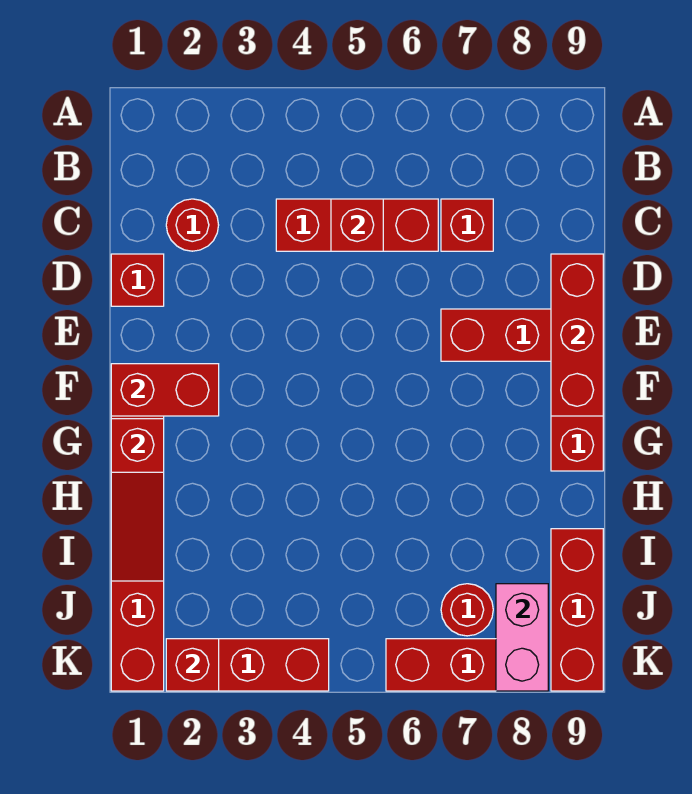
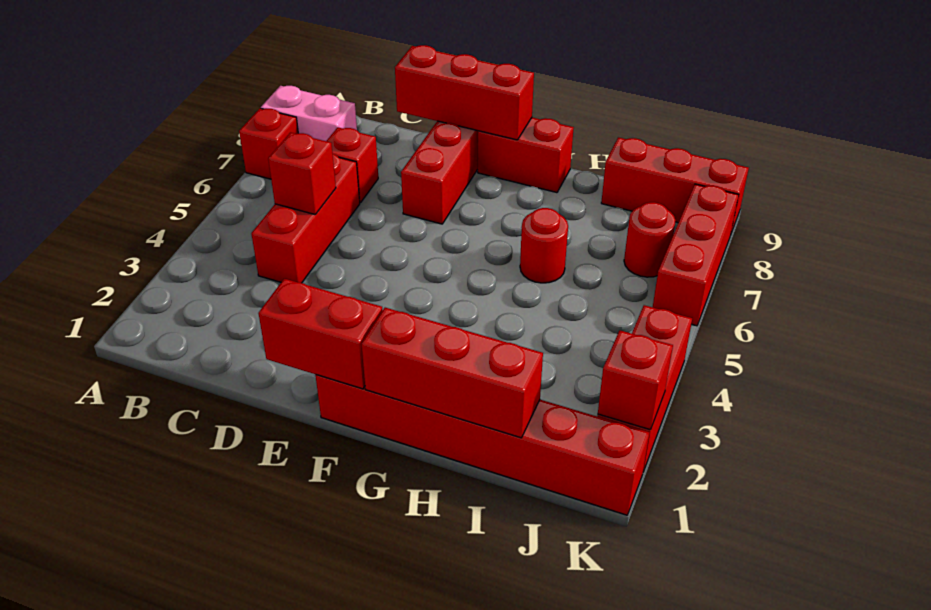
red round brick C2 level 1 -> red round brick H6 level 1
red brick D1 level 1 -> red brick A7 level 1
red brick F1:F2 level 2 -> red brick E1:F1 level 2
red slope G1:I1 level 2 top G -> red brick G1:I1 level 2
pink brick J8:K8 level 2 -> pink brick A8:B8 level 1

